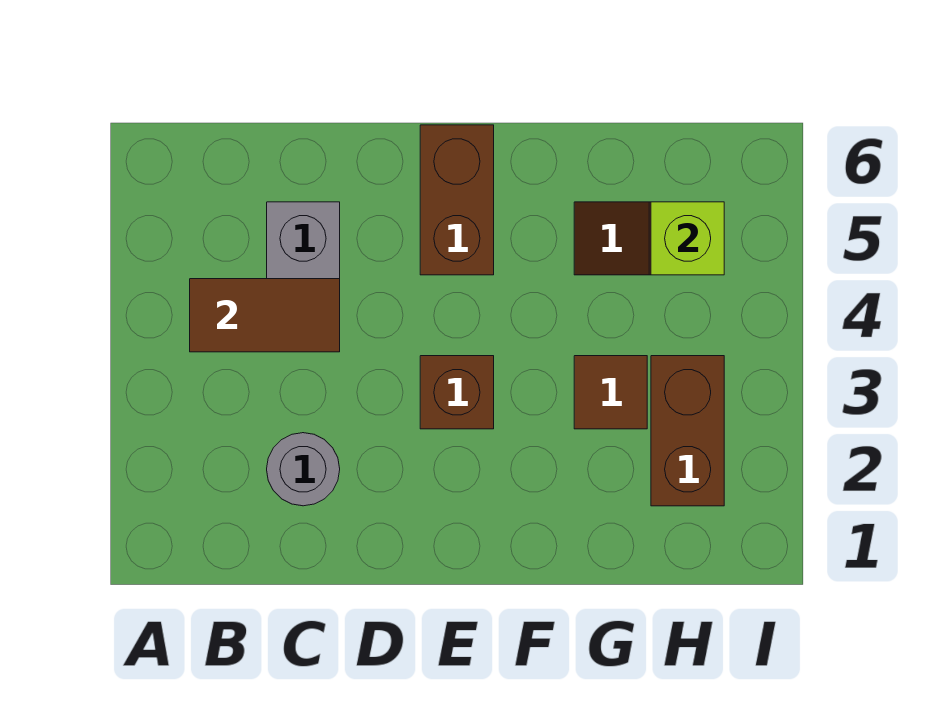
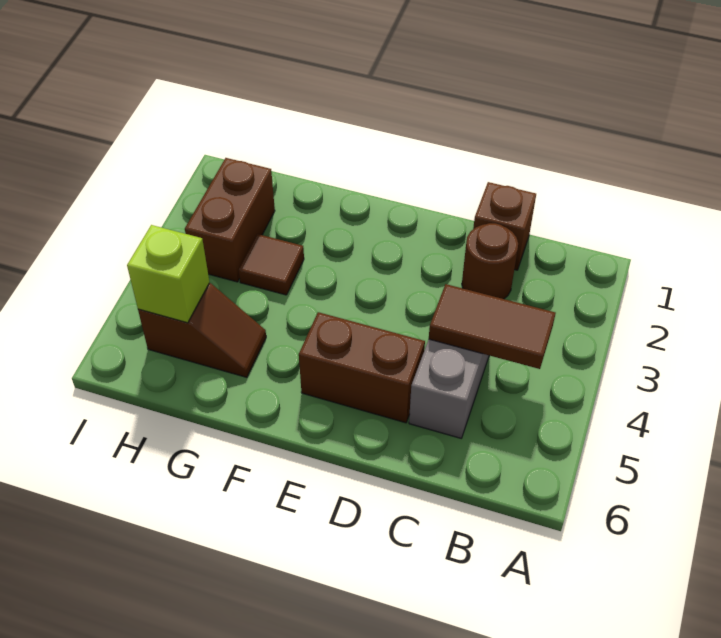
grey round brick C2 level 1 -> brown round brick C2 level 1
brown brick E3 level 1 -> brown brick C1 level 1
brown brick E5:E6 level 1 -> brown brick D5:E5 level 1

